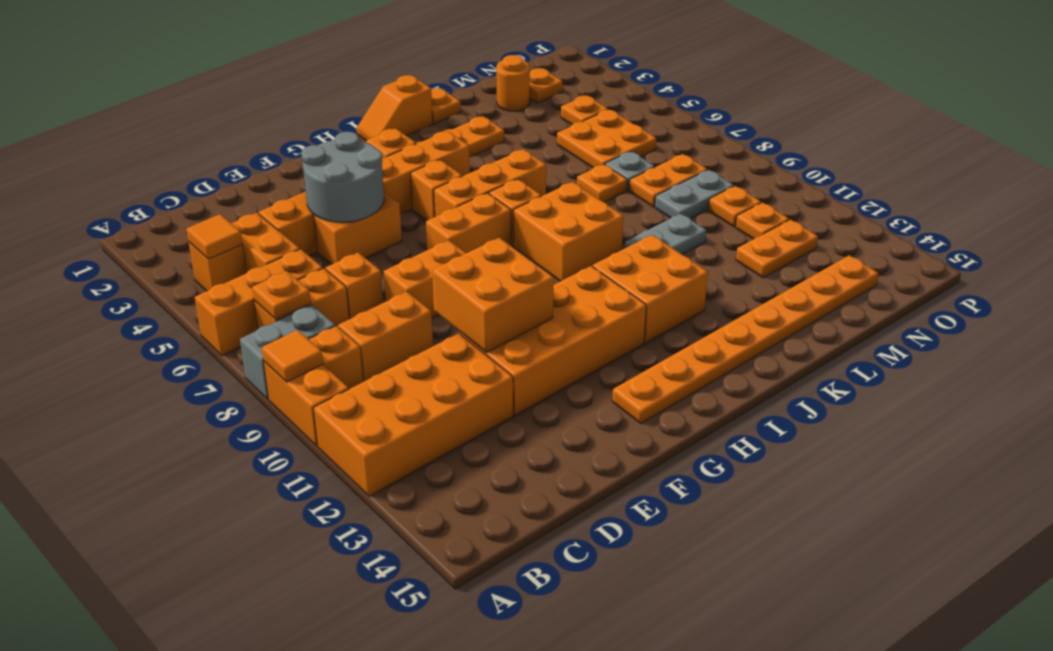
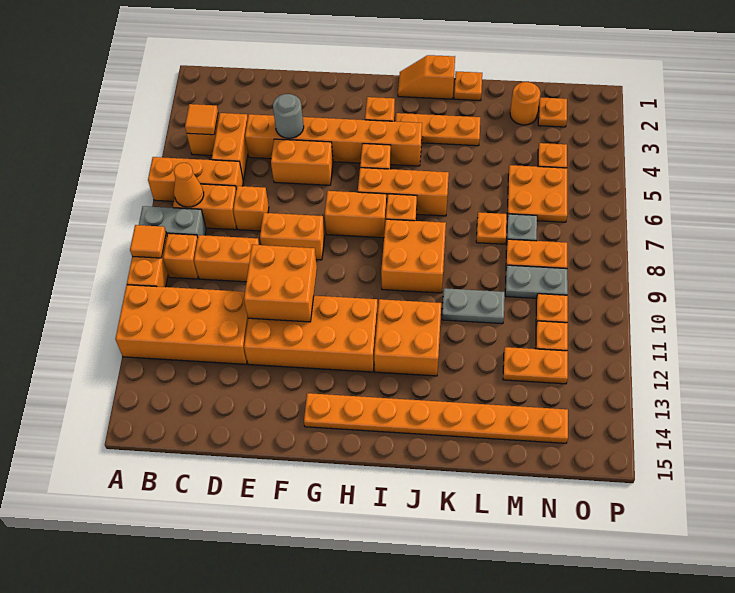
orange plate B7 level 2 -> orange cone B7 level 2
grey round brick E4:F5 level 2 -> grey round brick E4 level 2

